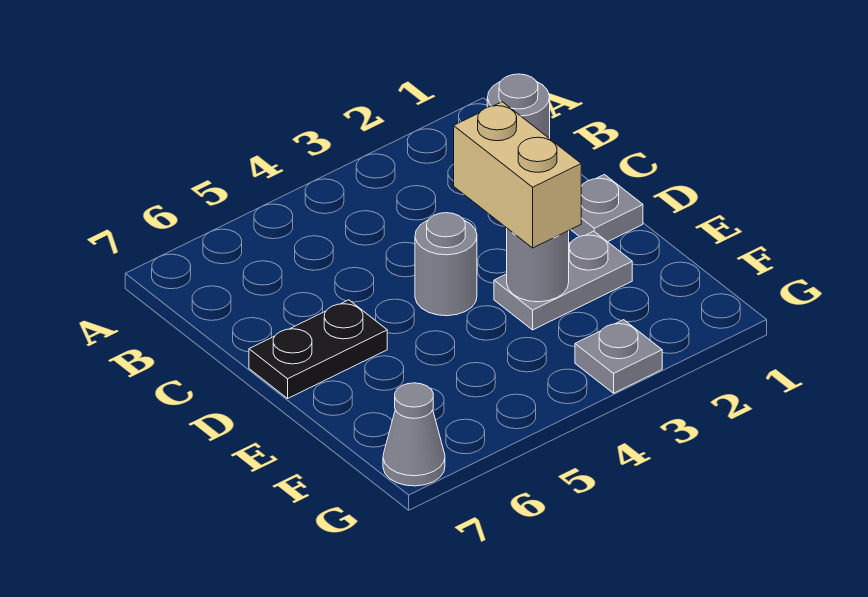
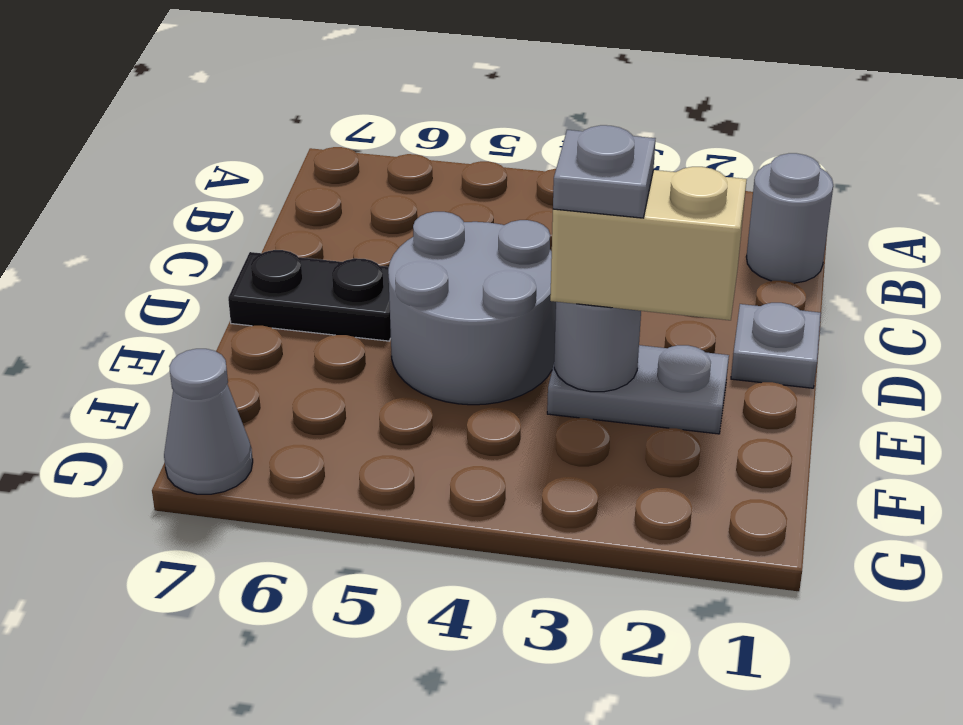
tan brick D3:E3 level 3 -> tan brick E2:E3 level 3
grey round brick D4 level 1 -> grey round brick D4:E5 level 1
grey plate G3 level 1 -> grey plate E3 level 4

